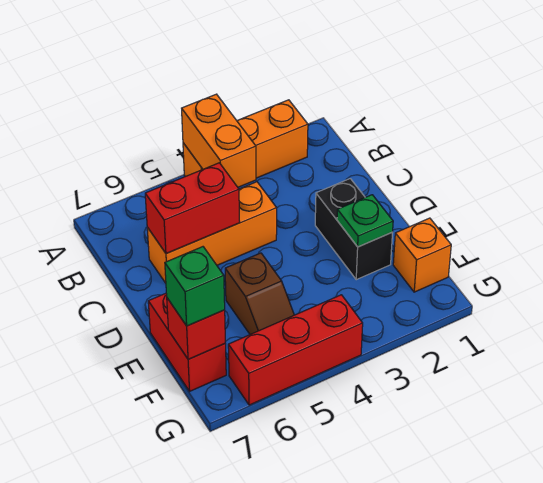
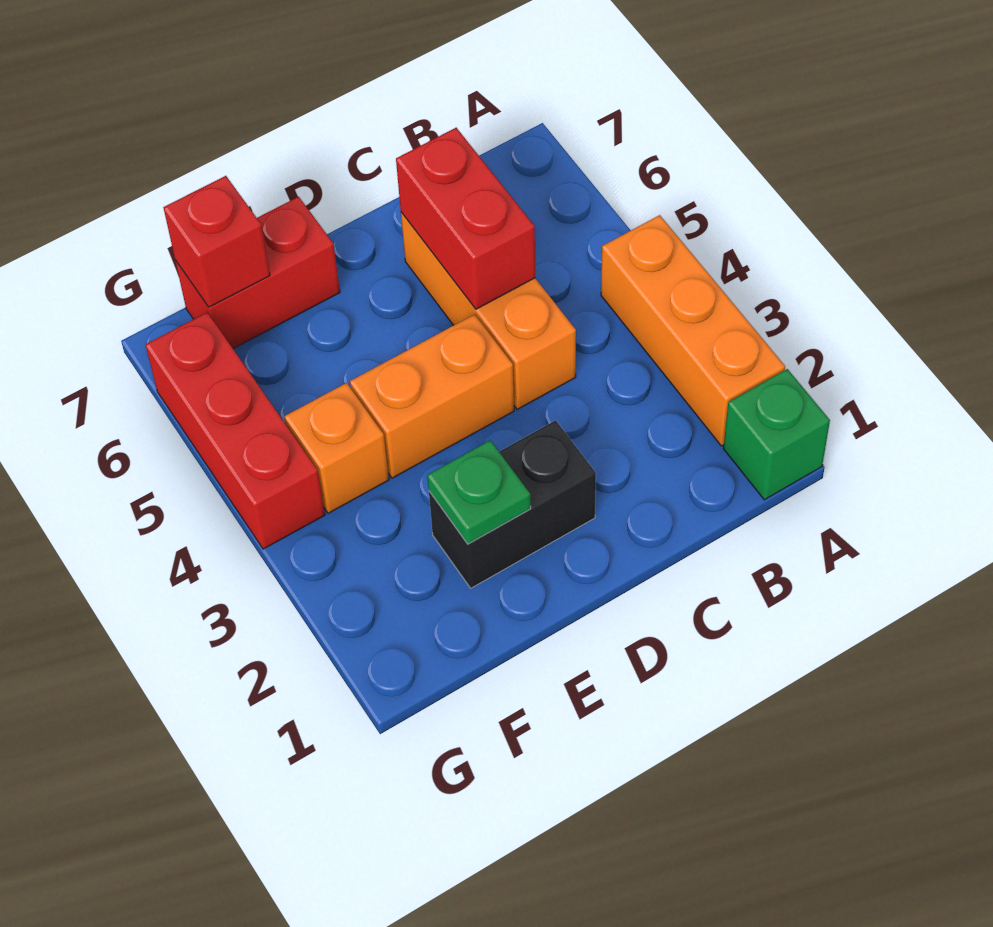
orange brick A4:B4 level 2 -> orange brick D4:E4 level 1
brown slope E5:F5 level 1 top E -> none
orange brick F1 level 1 -> orange brick F4 level 1
green brick F7 level 3 -> green brick A1 level 1

